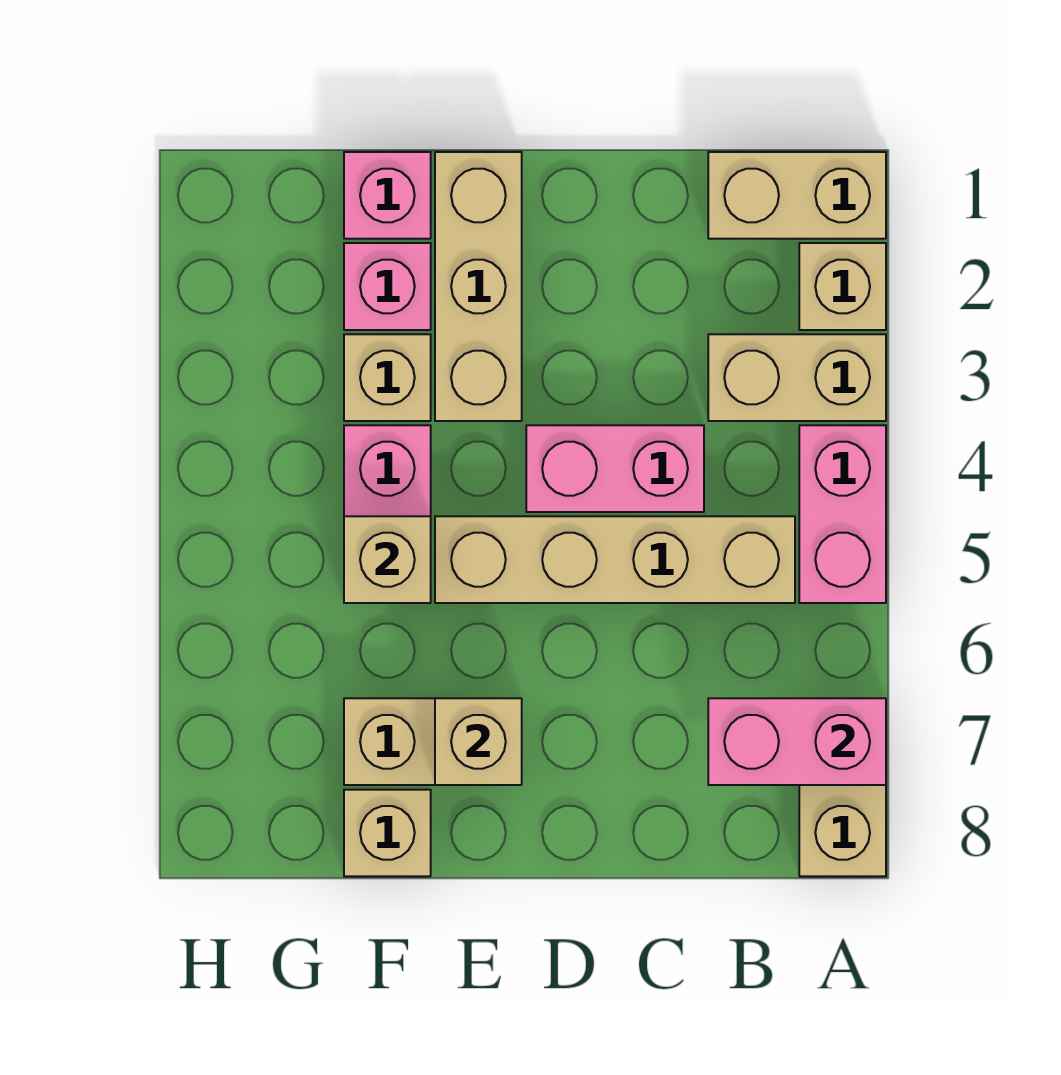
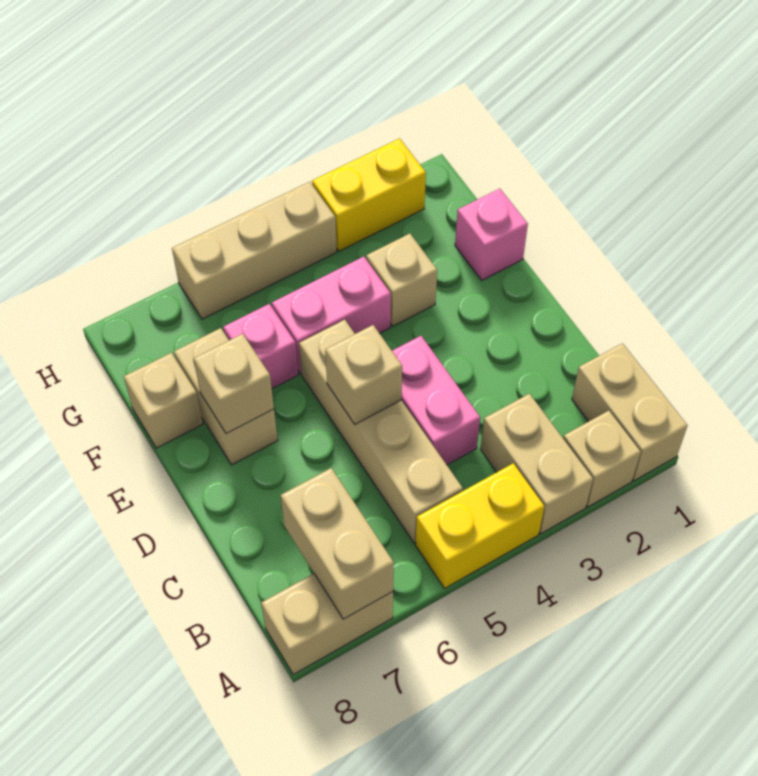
pink brick A4:A5 level 1 -> yellow brick A4:A5 level 1
pink brick A7:B7 level 2 -> tan brick A7:B7 level 2
tan brick E1:E3 level 1 -> tan brick H4:H6 level 1
pink brick F2 level 1 -> pink brick F6 level 1
tan brick F5 level 2 -> tan brick D5 level 2
none -> yellow brick H2:H3 level 1

